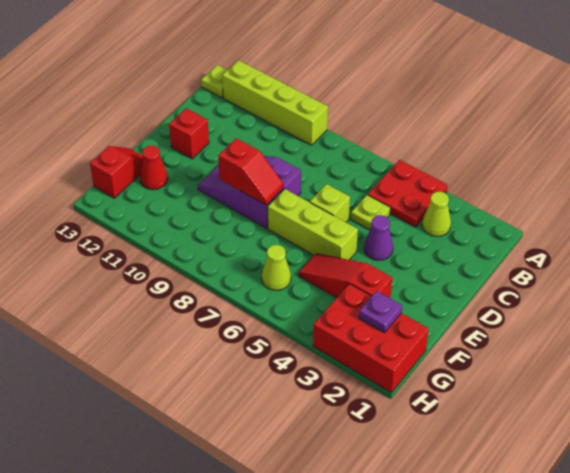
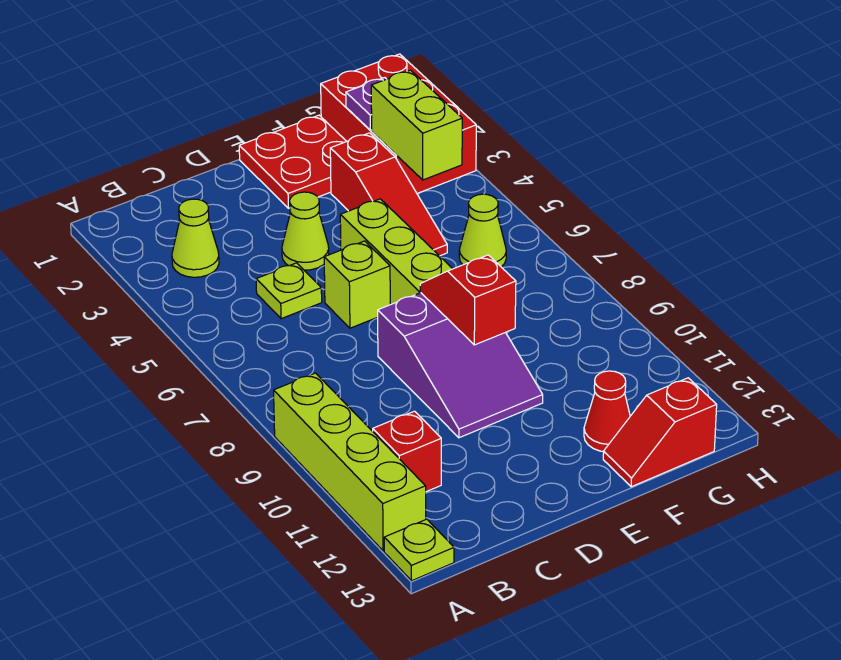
red plate A4:B5 level 1 -> red plate E1:F2 level 1
purple cone D4 level 1 -> lime cone D4 level 1
red brick D12 level 1 -> red brick B11 level 1
none -> lime brick G3:G4 level 2

